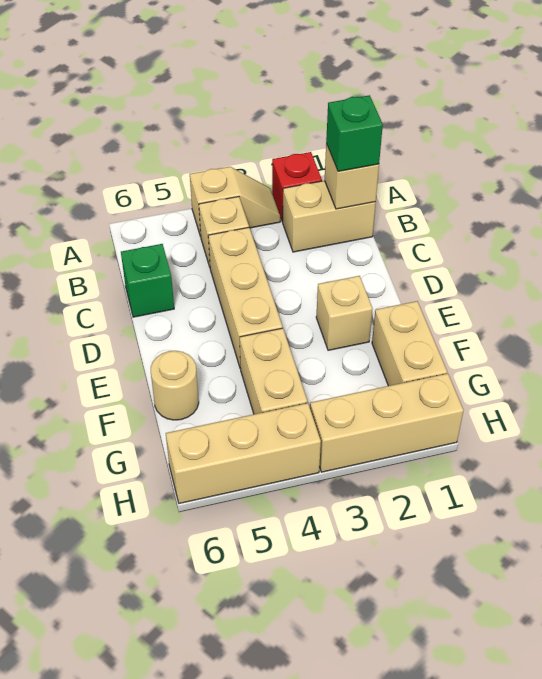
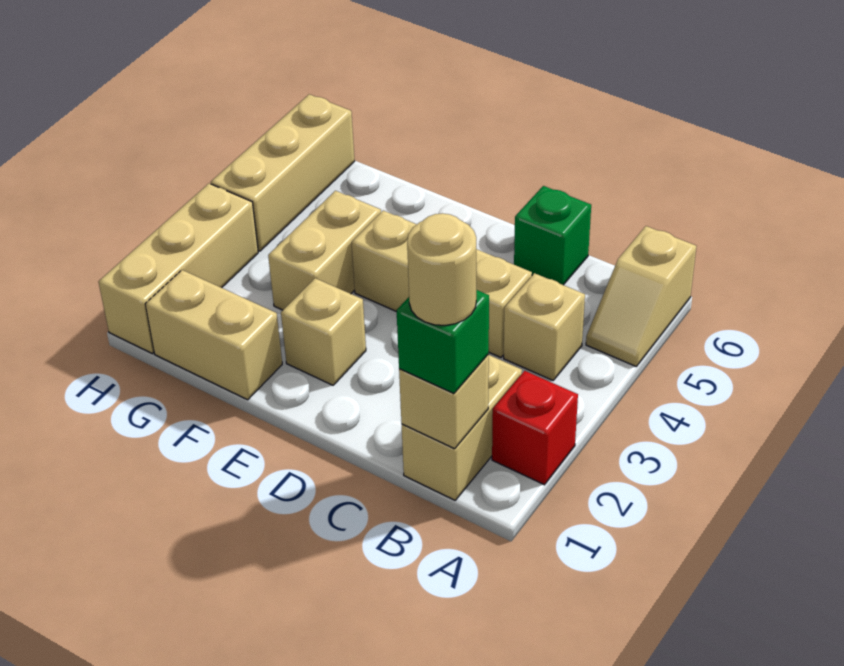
tan slope A3:A4 level 1 top 4 -> tan slope A5:A6 level 1 top 6
tan brick F4:G4 level 1 -> tan brick F3:F4 level 1
tan round brick F6 level 1 -> tan round brick B1 level 4

